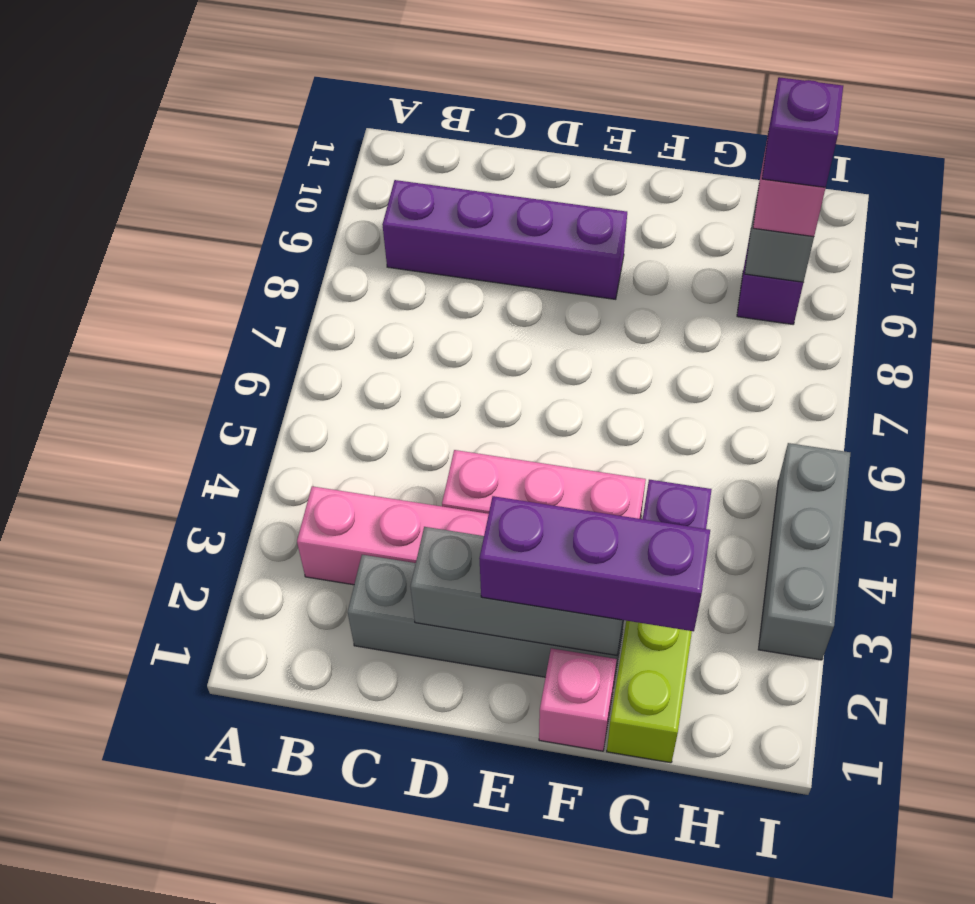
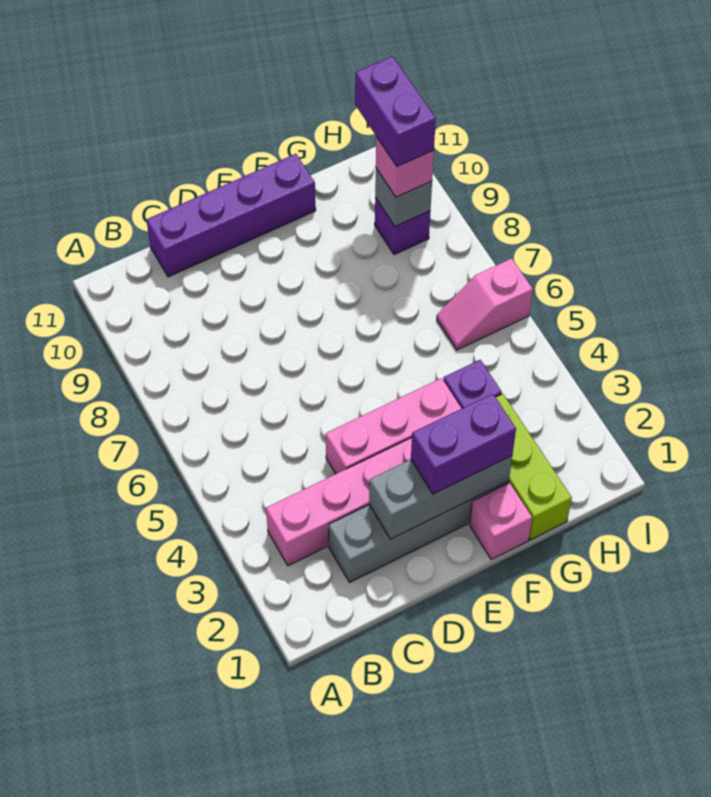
purple brick B9:E9 level 1 -> purple brick C11:F11 level 1
purple brick E2:G2 level 3 -> purple brick E2:F2 level 3
none -> pink slope H6:I6 level 1 top I
purple brick H9 level 4 -> purple brick H9:H10 level 4
grey brick I3:I5 level 1 -> none

